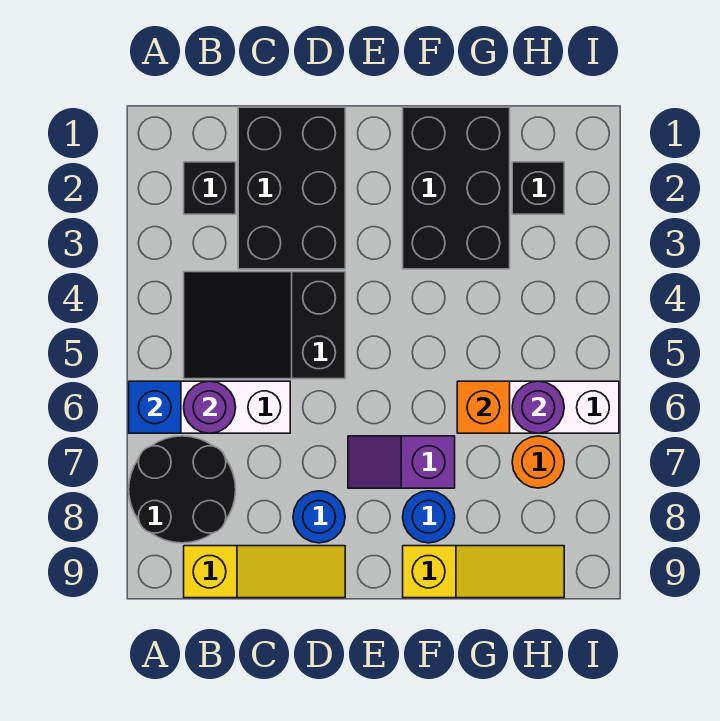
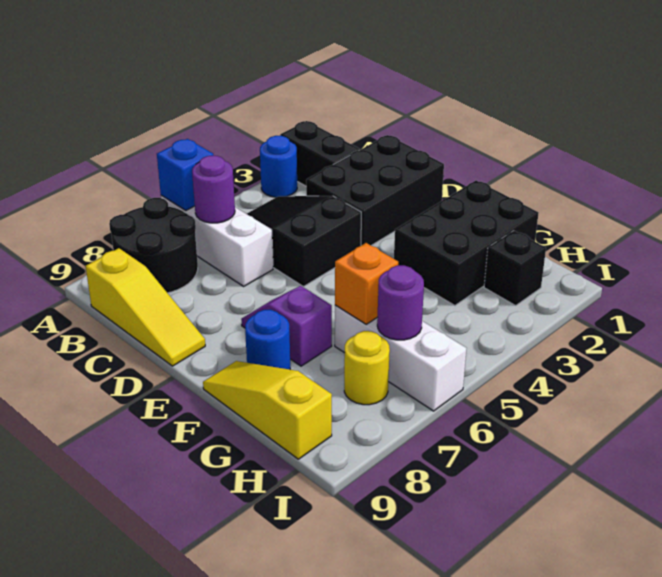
black brick B2 level 1 -> black brick A2:B2 level 1
blue round brick D8 level 1 -> blue round brick A3 level 1
yellow slope F9:H9 level 1 top F -> yellow slope F9:H9 level 1 top H
orange round brick H7 level 1 -> yellow round brick H7 level 1

